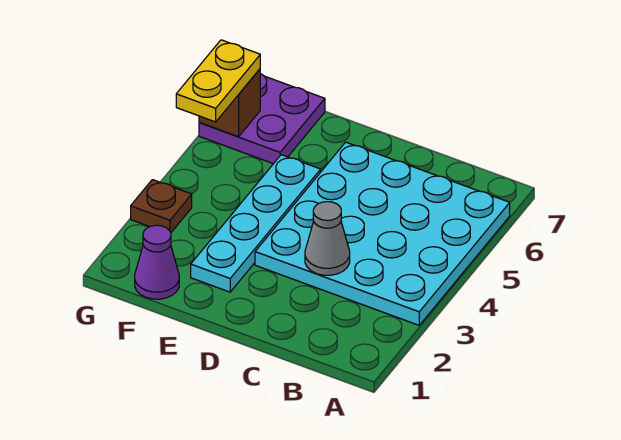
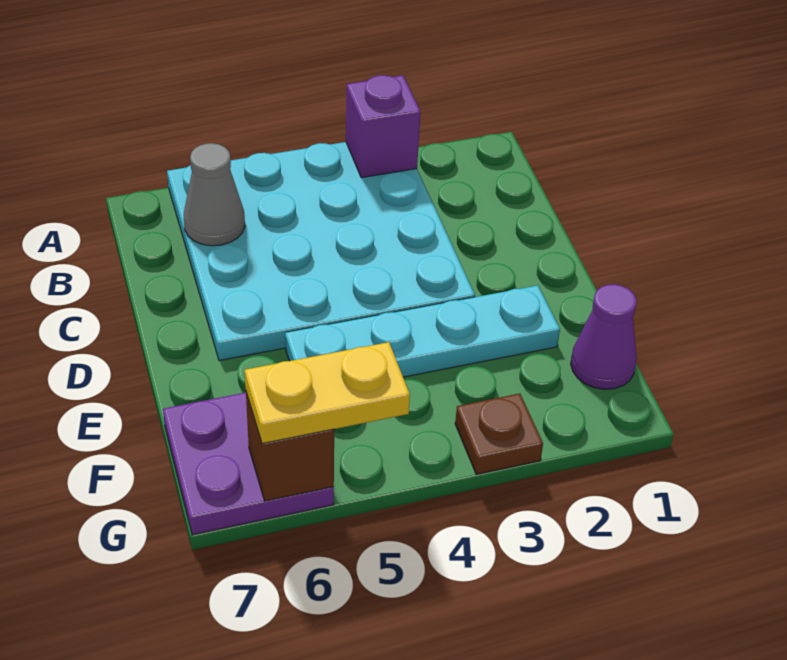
none -> purple brick A3 level 2
grey cone C3 level 2 -> grey cone B6 level 2

